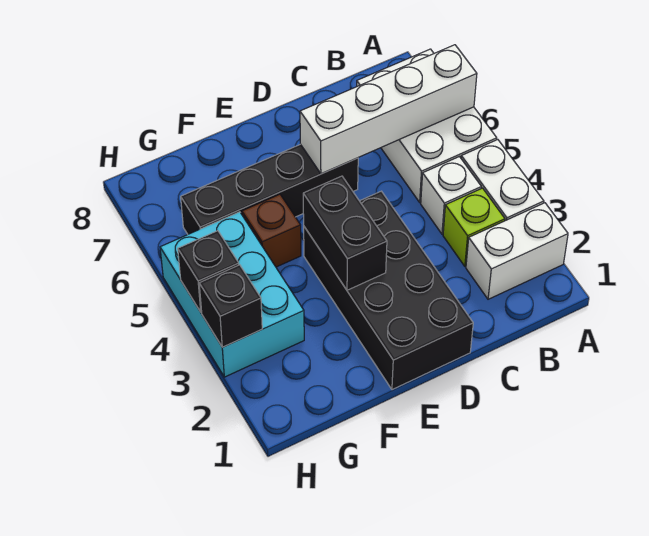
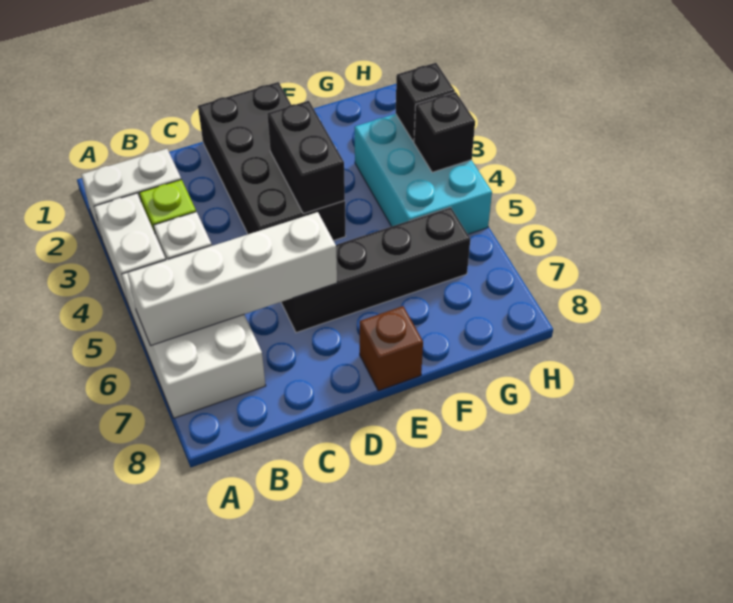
brown brick F5 level 1 -> brown brick E8 level 1

